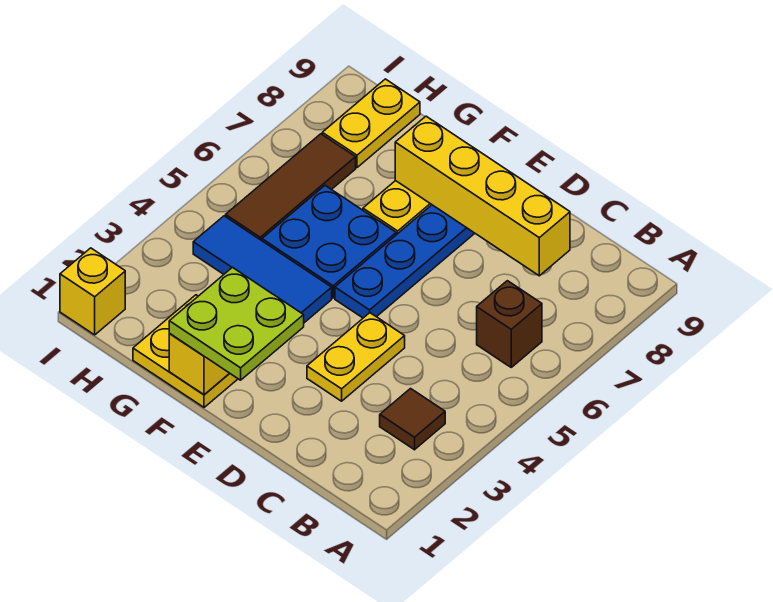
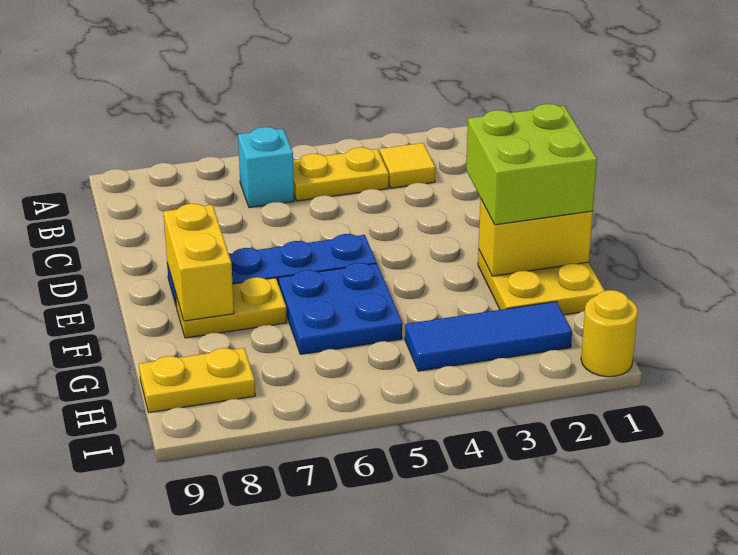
brown tile B3 level 1 -> yellow tile B3 level 1
brown brick B6 level 1 -> cyan brick B6 level 1
yellow brick C8:F8 level 2 -> yellow brick E8:F8 level 2
yellow plate D3:D4 level 1 -> yellow plate B4:B5 level 1
lime plate E1:F2 level 3 -> lime brick E1:F2 level 3
blue tile F4:H4 level 1 -> blue tile H2:H4 level 1
brown tile H5:H7 level 1 -> none
yellow brick I1 level 1 -> yellow round brick I1 level 1

